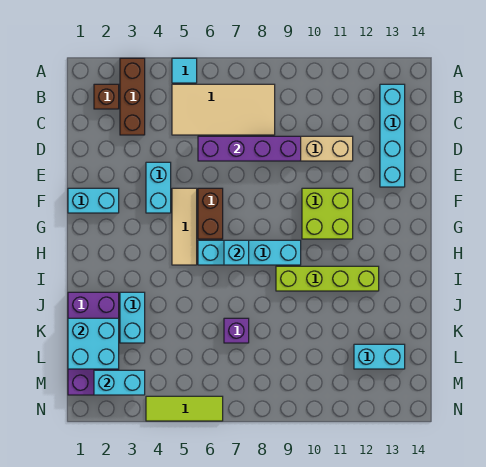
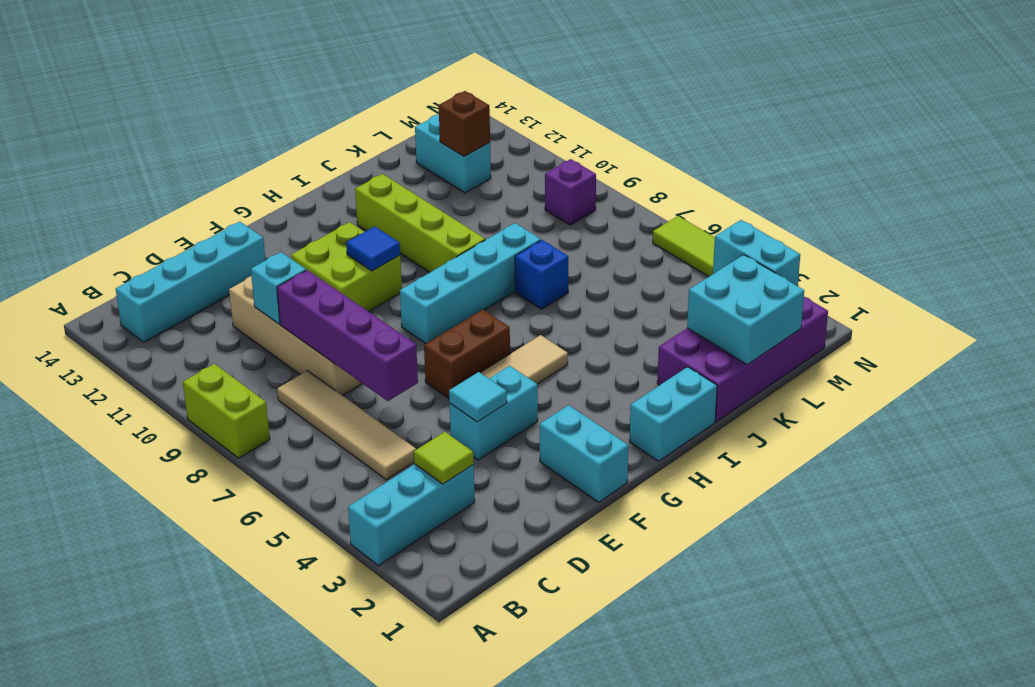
brown brick A3:C3 level 1 -> cyan brick A3:C3 level 1
cyan tile A5 level 1 -> cyan tile E4 level 2
none -> lime brick A8:A9 level 1
brown brick B2 level 1 -> brown brick L12 level 2
tan tile B5:C8 level 1 -> tan tile C5:C8 level 1
none -> lime tile C3 level 2
none -> blue tile G10 level 2
cyan brick H6:H9 level 1 -> cyan brick G8:J8 level 1
cyan brick H7 level 2 -> cyan brick D10 level 2
cyan brick J3:K3 level 1 -> cyan brick H1:I1 level 1
none -> blue brick J7 level 1
purple brick K7 level 1 -> purple brick M9 level 1

